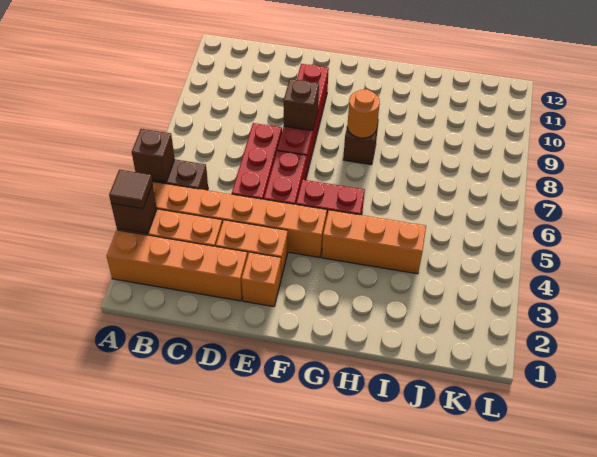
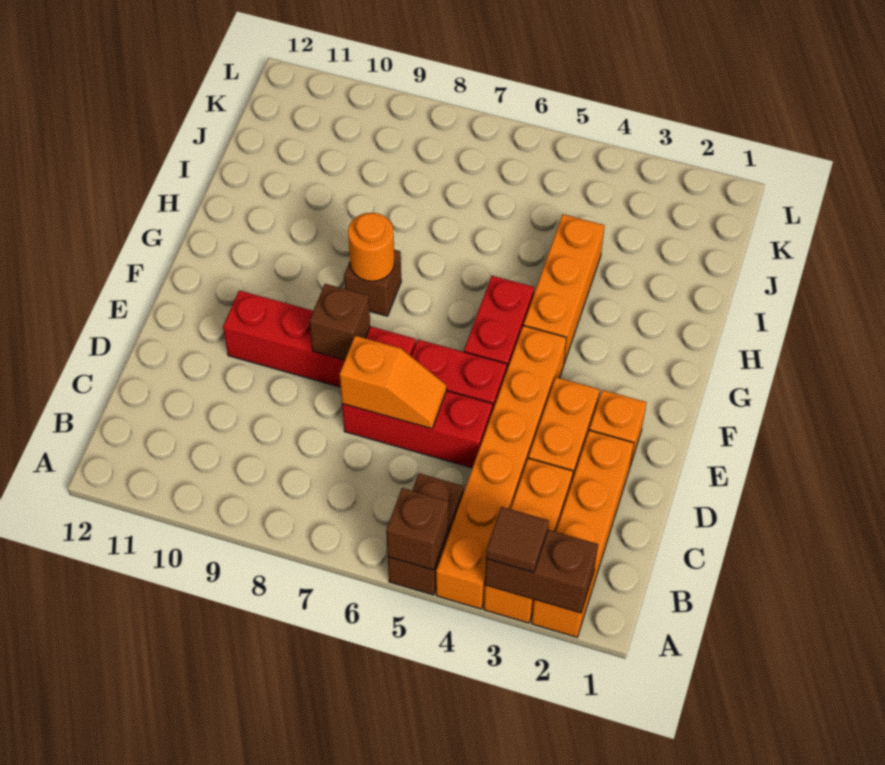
brown brick A3 level 2 -> brown brick A2:A3 level 2
none -> orange slope D6:D7 level 2 top 7

